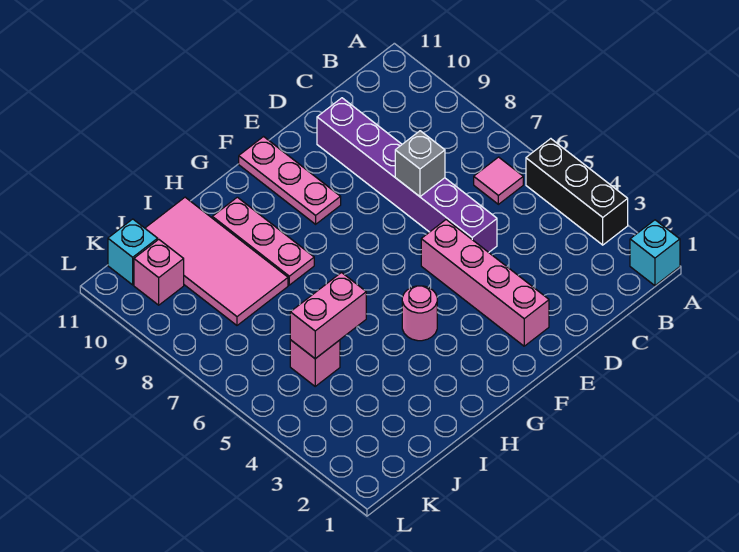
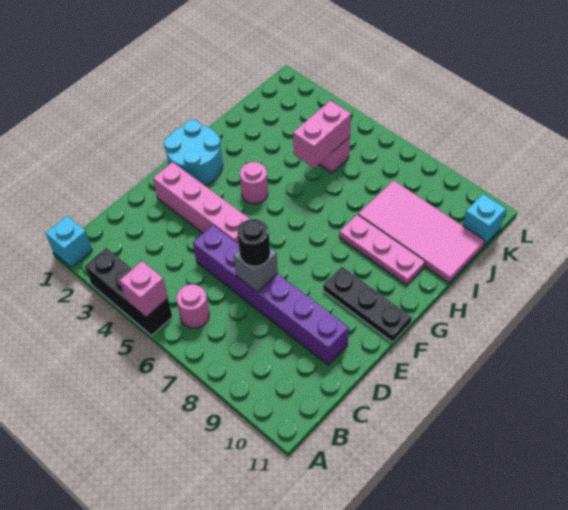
pink tile B6 level 1 -> pink round brick B6 level 1
none -> black round brick D7 level 3
none -> cyan round brick F1:G2 level 1
pink plate F9:F11 level 1 -> black plate F9:F11 level 1
pink brick K10 level 1 -> pink brick A5 level 2

